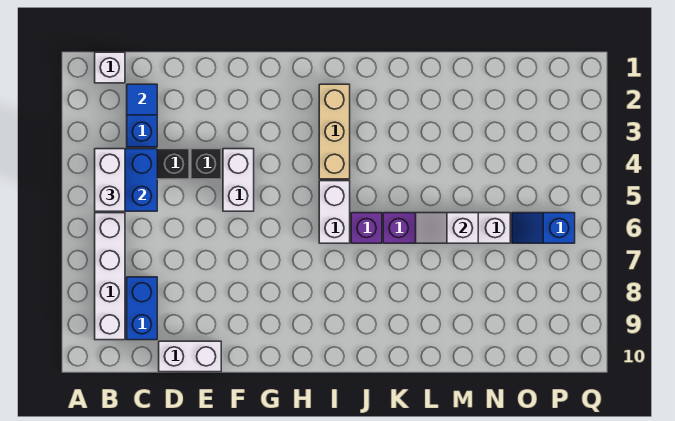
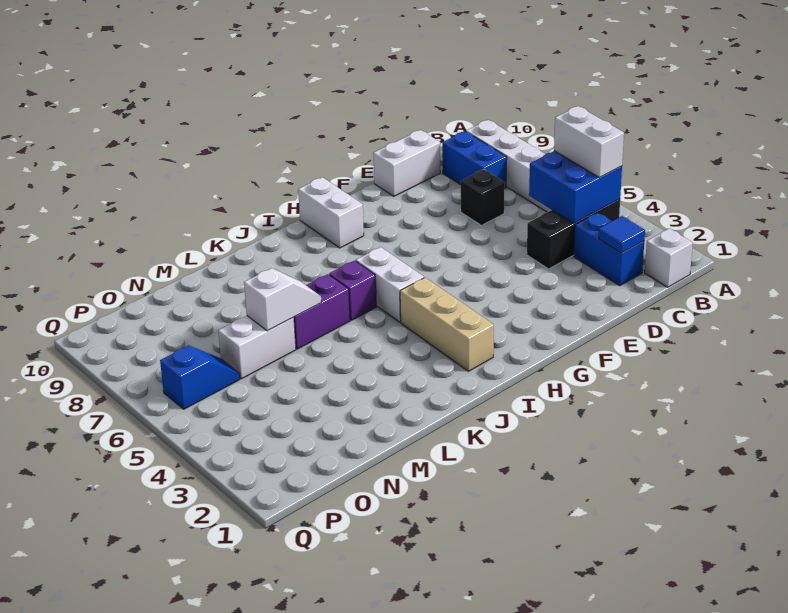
black brick E4 level 1 -> black brick D7 level 1
white brick F4:F5 level 1 -> white brick H9:H10 level 1

